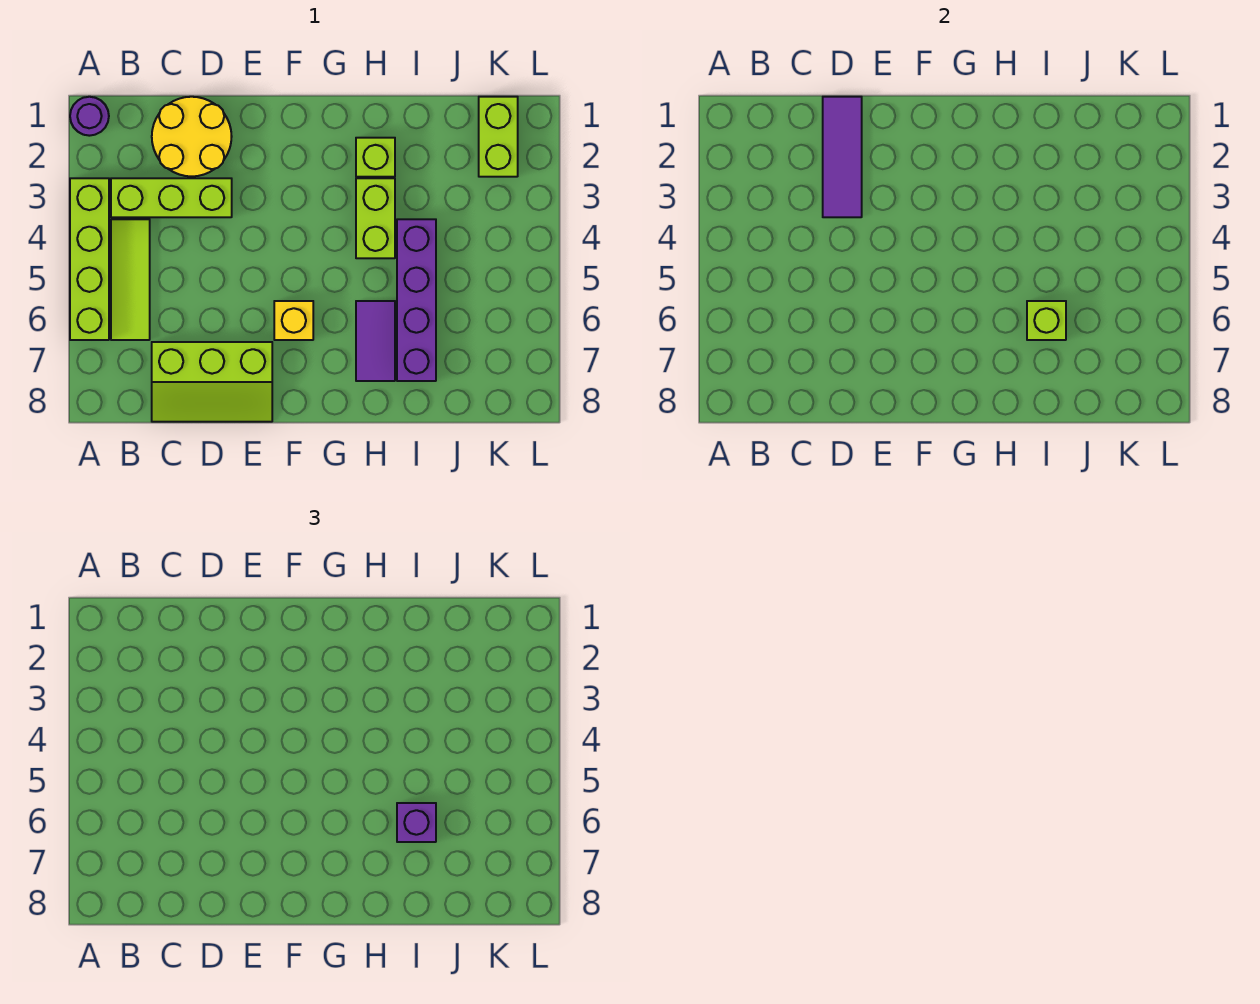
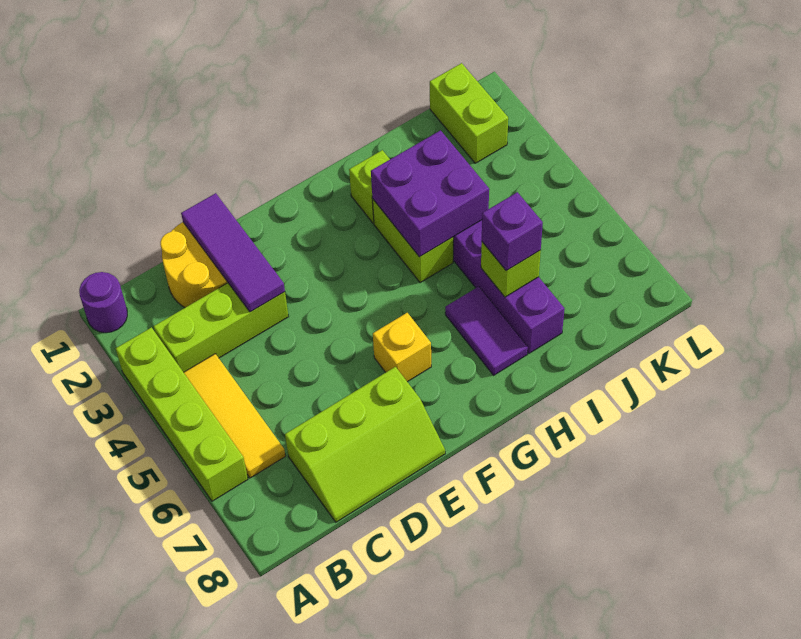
lime tile B4:B6 level 1 -> yellow tile B4:B6 level 1
none -> purple brick H3:I4 level 2

